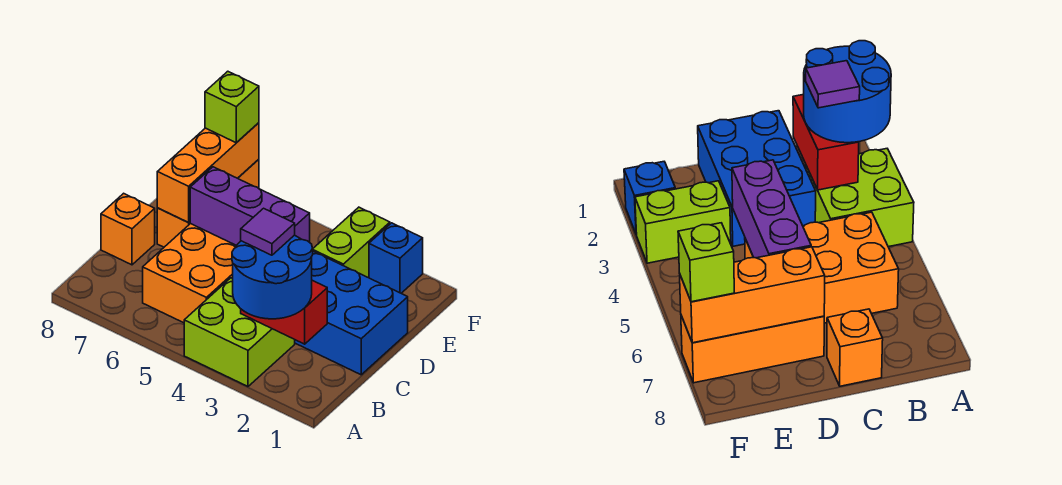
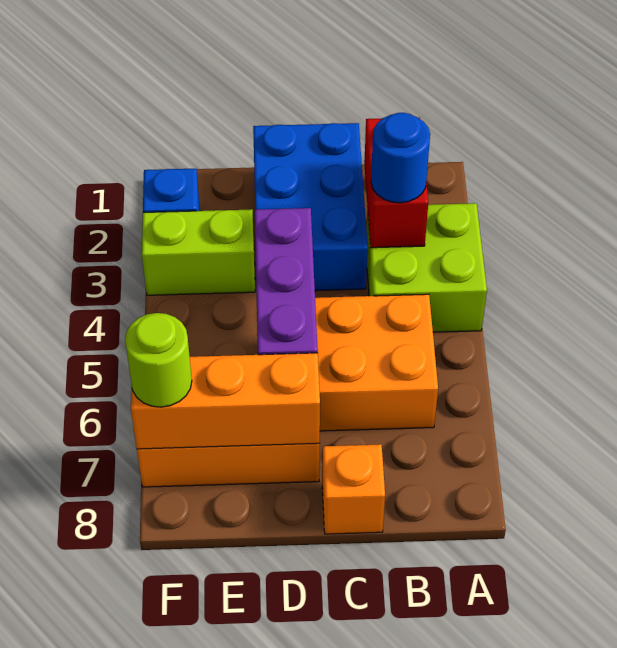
blue round brick A2:B3 level 3 -> blue round brick B3 level 3
purple tile B3 level 4 -> none
lime brick F7 level 3 -> lime round brick F7 level 3

